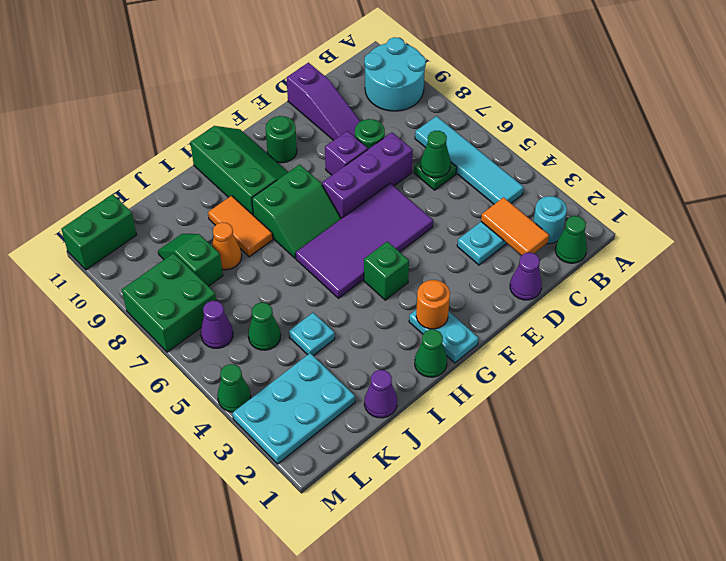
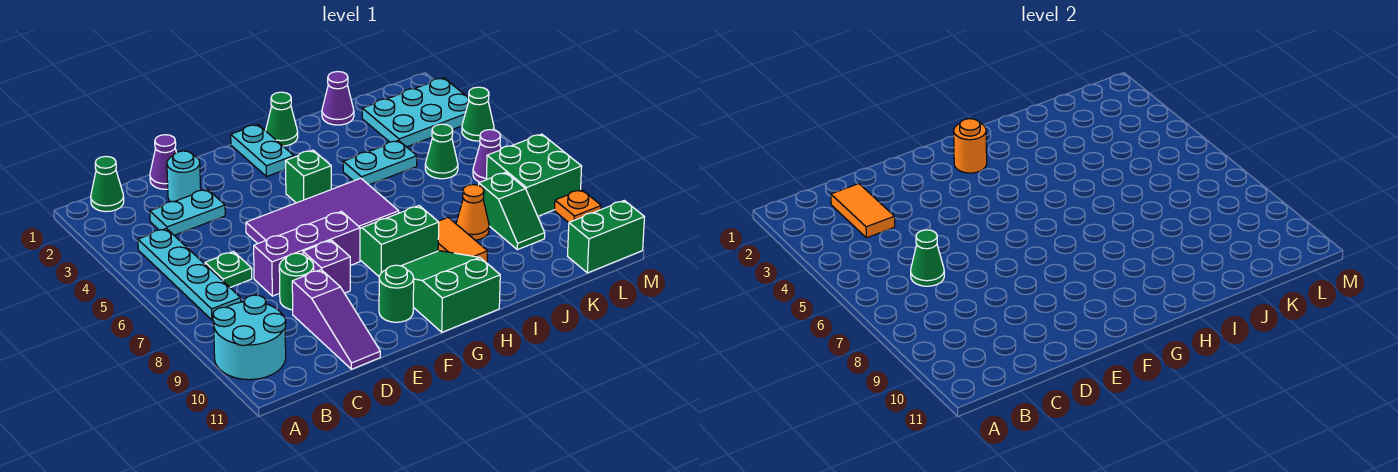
cyan round brick B2 level 1 -> cyan round brick D2 level 1
cyan tile B4:B7 level 1 -> cyan plate B4:B7 level 1
purple slope D9:D11 level 1 top 11 -> purple slope D9:D11 level 1 top 9
green slope G9:H11 level 1 top H -> green slope G9:H11 level 1 top 11
cyan plate J4 level 1 -> cyan plate I4:J4 level 1
none -> orange plate M9 level 1

